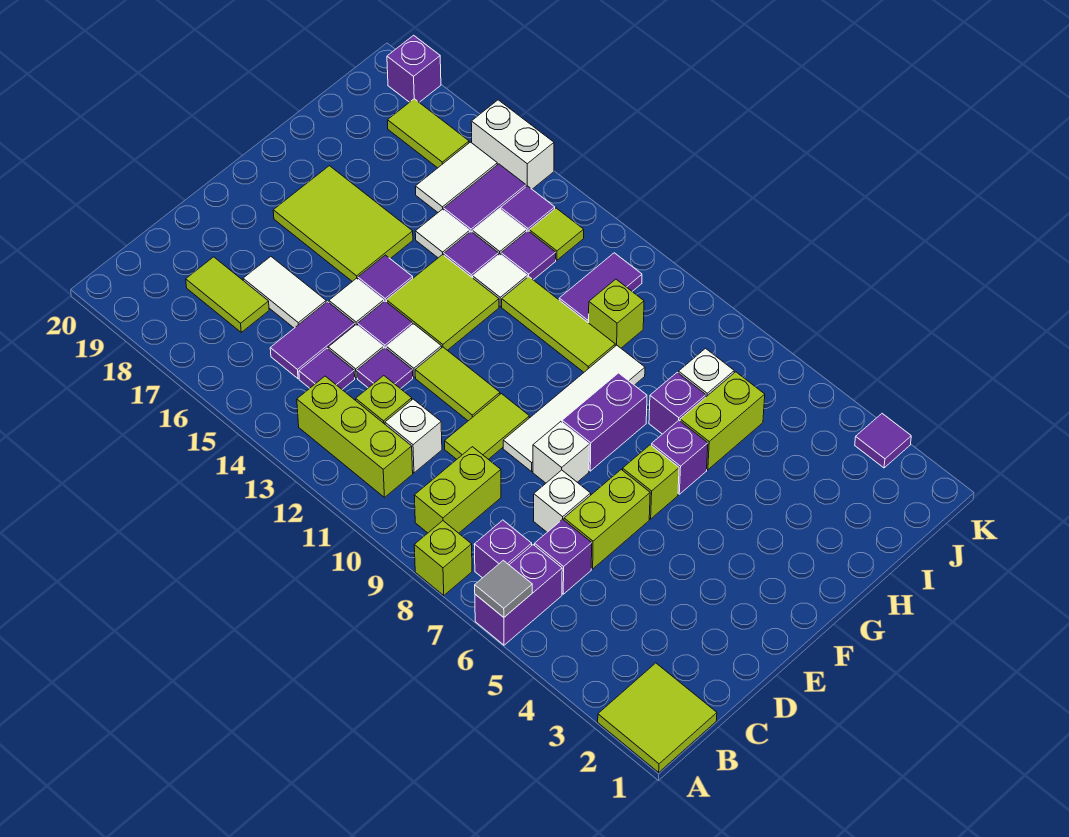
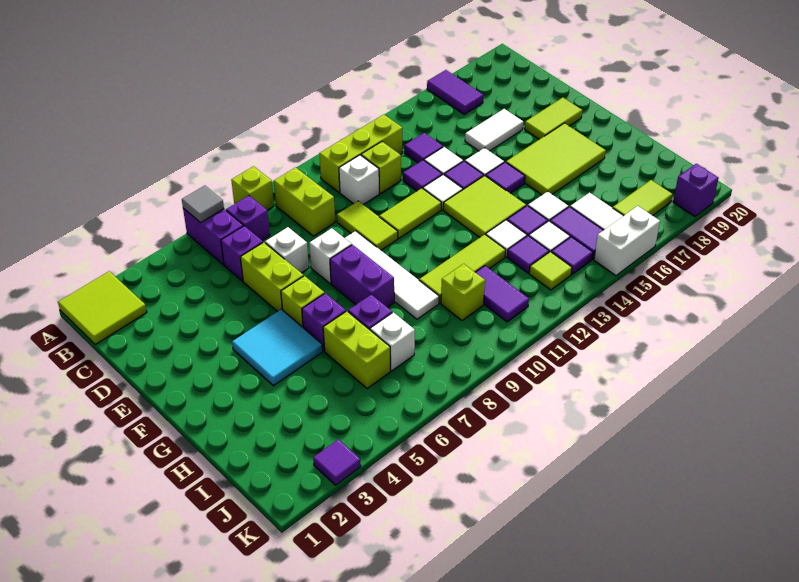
purple tile C15:D15 level 1 -> purple tile A17:B17 level 1
lime tile C17:C18 level 1 -> lime tile E18:E19 level 1
none -> cyan tile F4:G5 level 1

